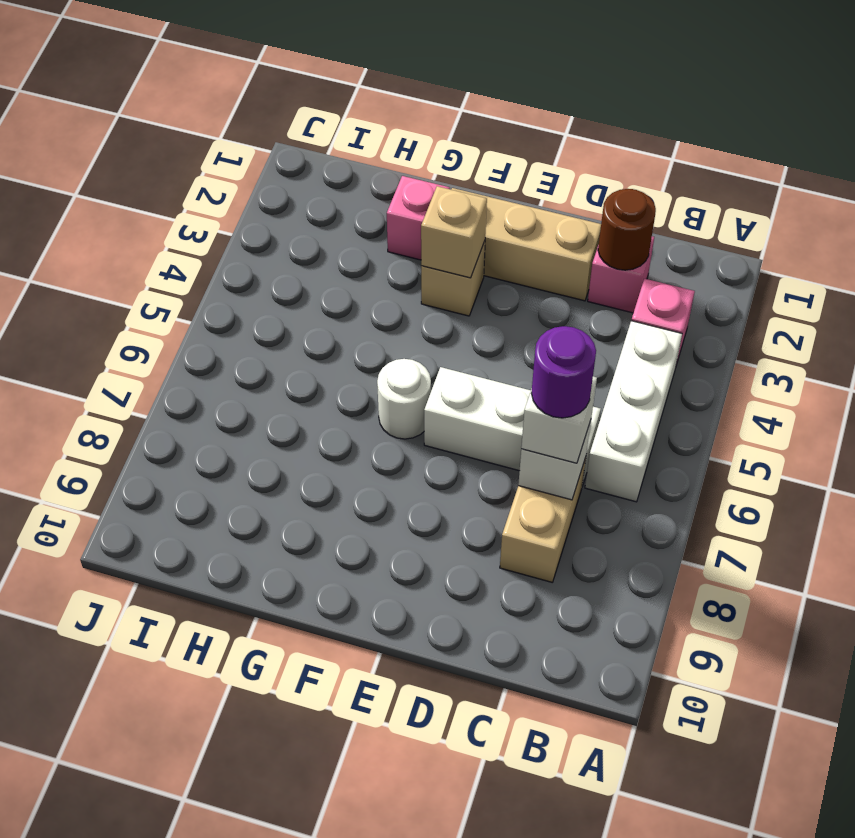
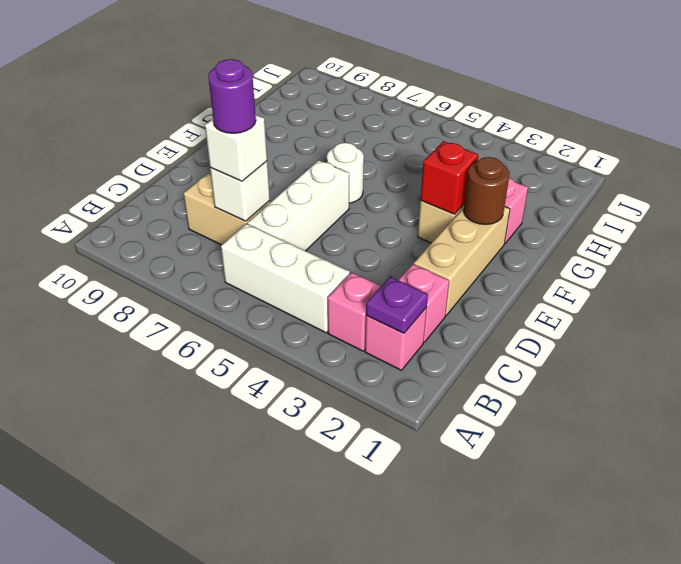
none -> pink brick B2 level 1
none -> purple plate B2 level 2
brown round brick C2 level 2 -> brown round brick F2 level 2
tan brick F3 level 2 -> red brick F3 level 2

